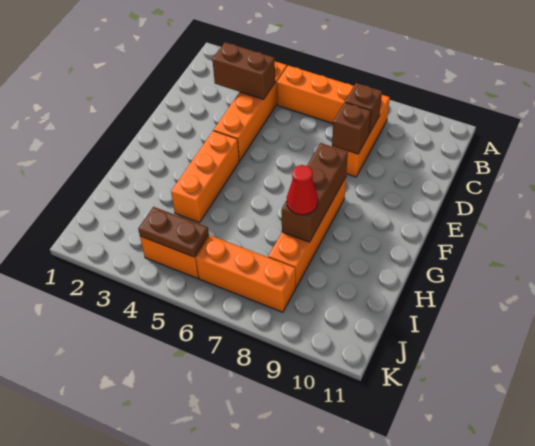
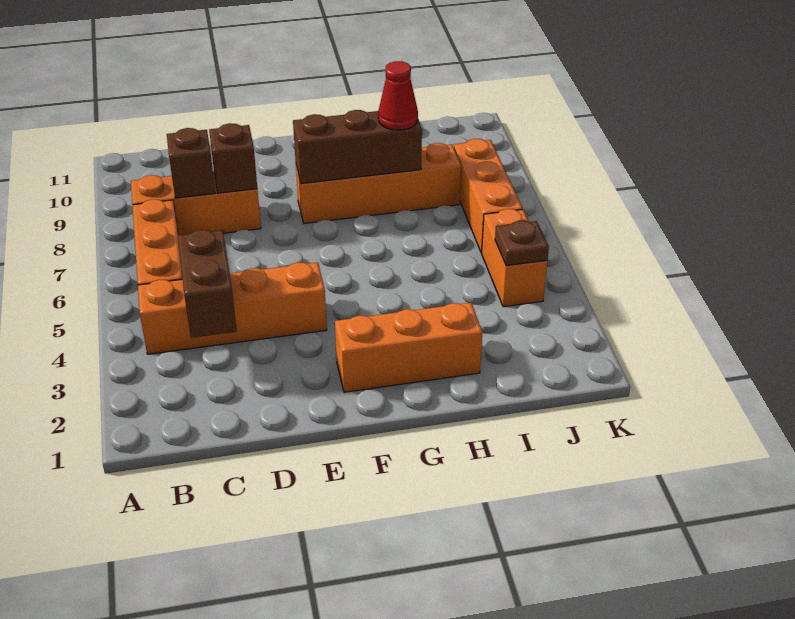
orange brick F4:H4 level 1 -> orange brick F2:H2 level 1
brown plate J4:J5 level 2 -> brown plate J4 level 2

